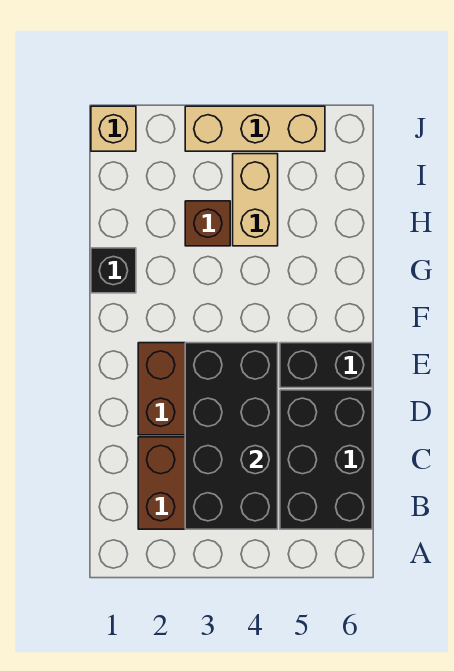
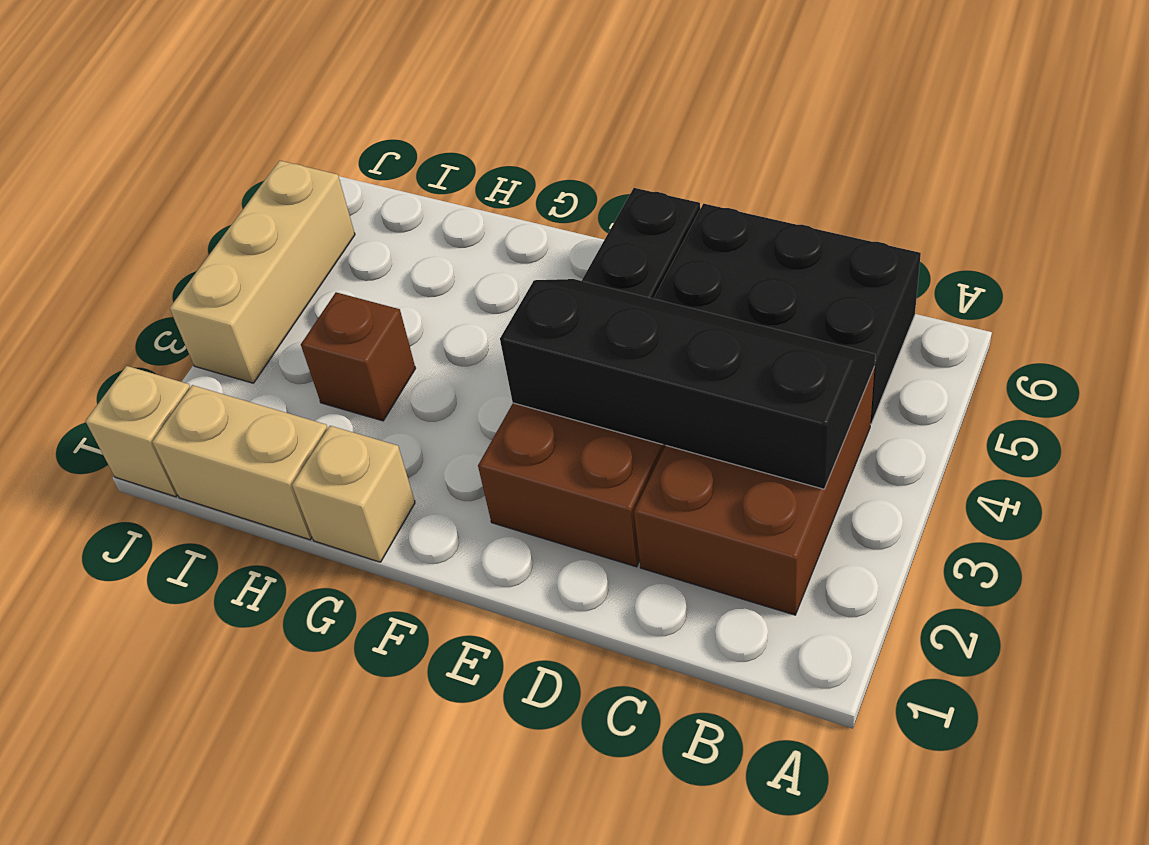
black brick B3:E4 level 2 -> black slope B3:E4 level 2 top 3
black brick G1 level 1 -> tan brick G1 level 1
tan brick H4:I4 level 1 -> tan brick H1:I1 level 1

